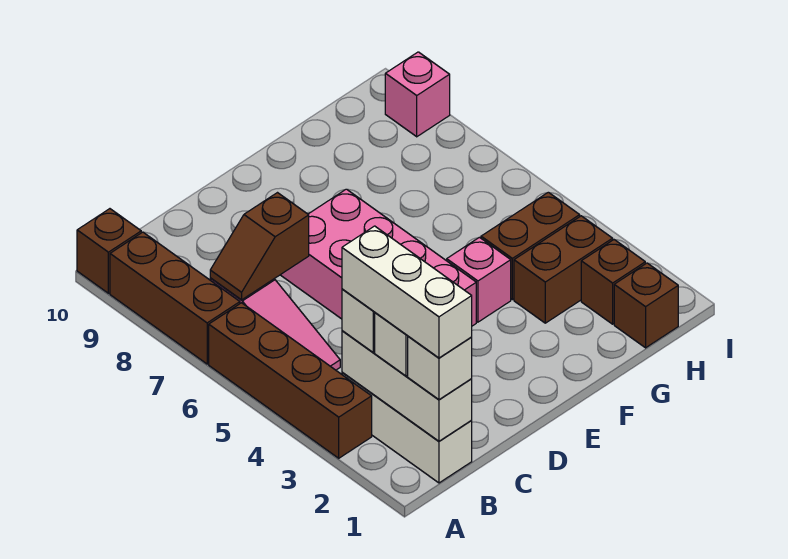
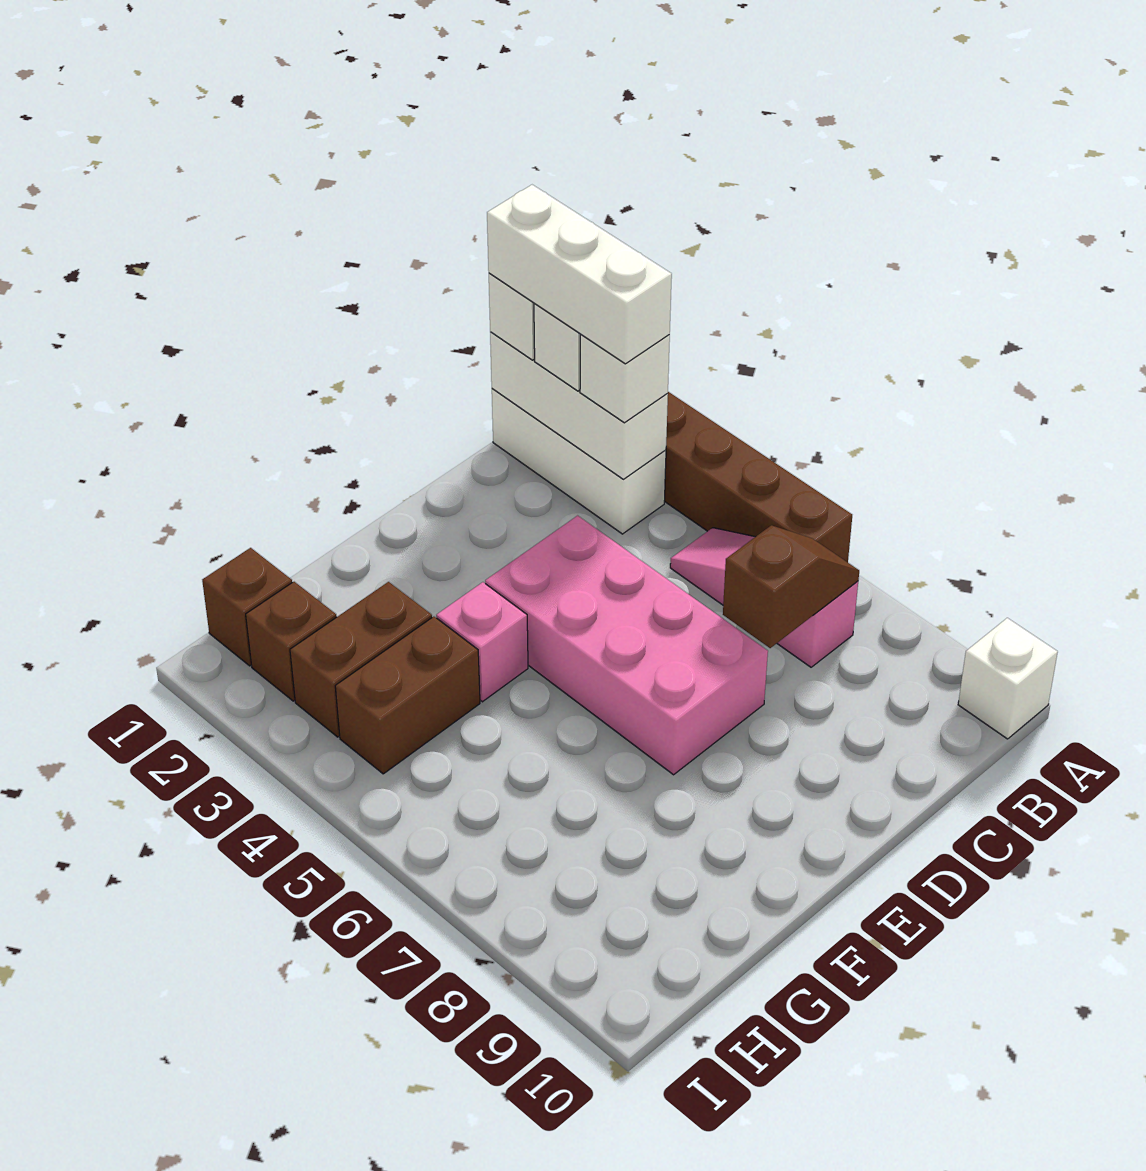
brown brick A7:A9 level 1 -> none
brown brick A10 level 1 -> white brick A10 level 1
pink brick I9 level 1 -> none

